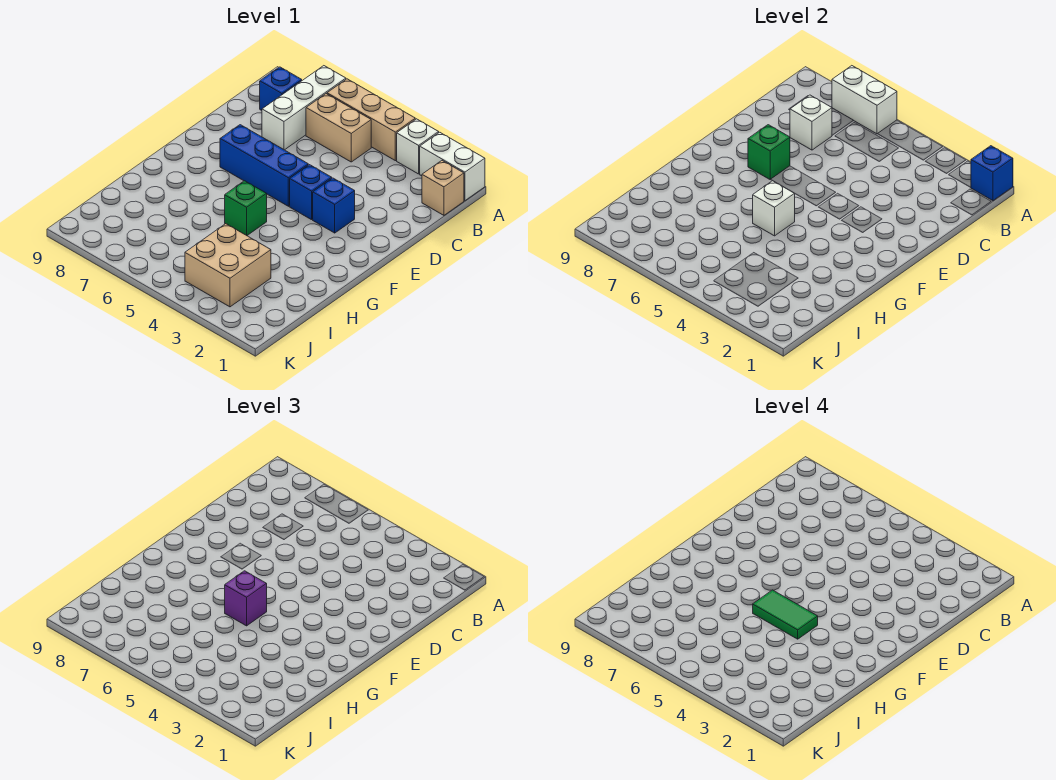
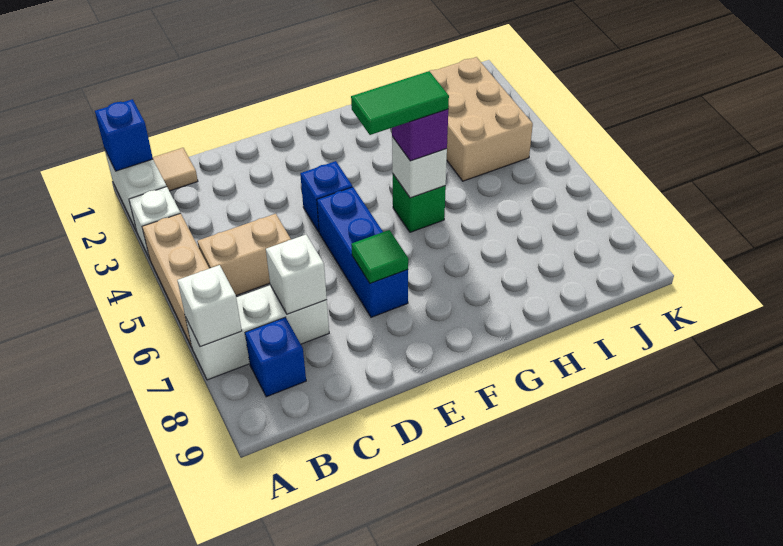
white brick A6:A7 level 2 -> white brick A7 level 2
tan brick B1 level 1 -> tan tile B1 level 1
tan brick B5:B6 level 1 -> tan brick B5:C5 level 1
blue brick E3 level 1 -> none
green brick E7 level 2 -> green tile E7 level 2
green tile G4:G5 level 4 -> green tile F5:G5 level 4
tan brick I3:J4 level 1 -> tan brick I2:J4 level 1

